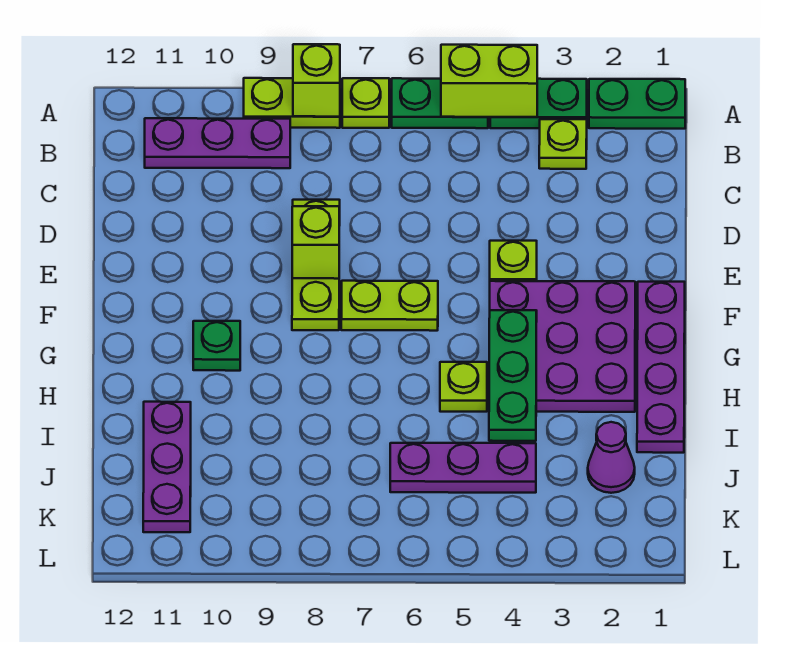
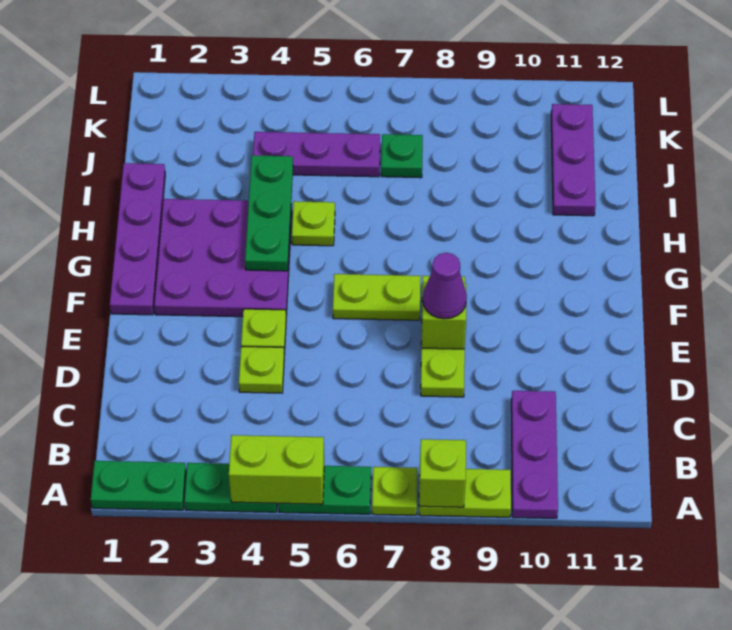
lime plate B3 level 1 -> lime plate D4 level 1
purple plate B9:B11 level 1 -> purple plate A10:C10 level 1
green plate G10 level 1 -> green plate J7 level 1
purple cone J2 level 1 -> purple cone E8 level 3

